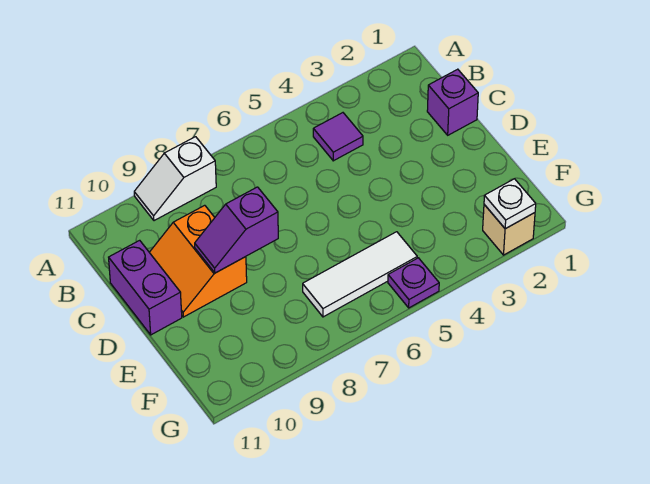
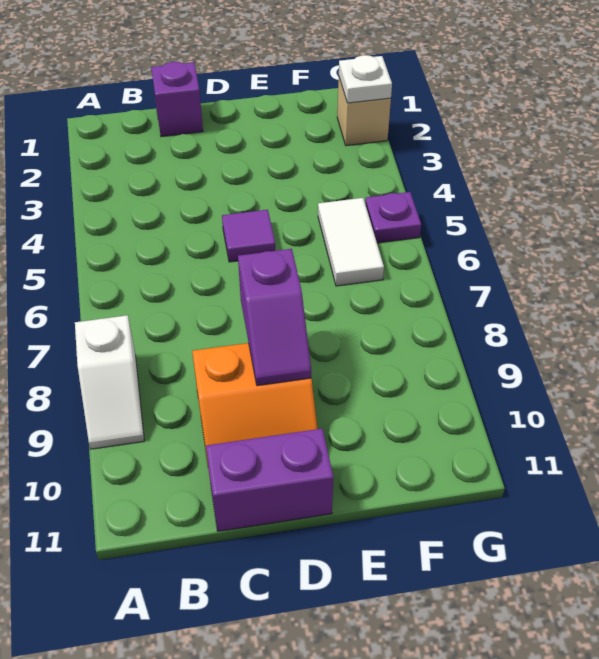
purple tile B4 level 1 -> purple tile D5 level 1
white tile F5:F7 level 1 -> white tile F5:F6 level 1

